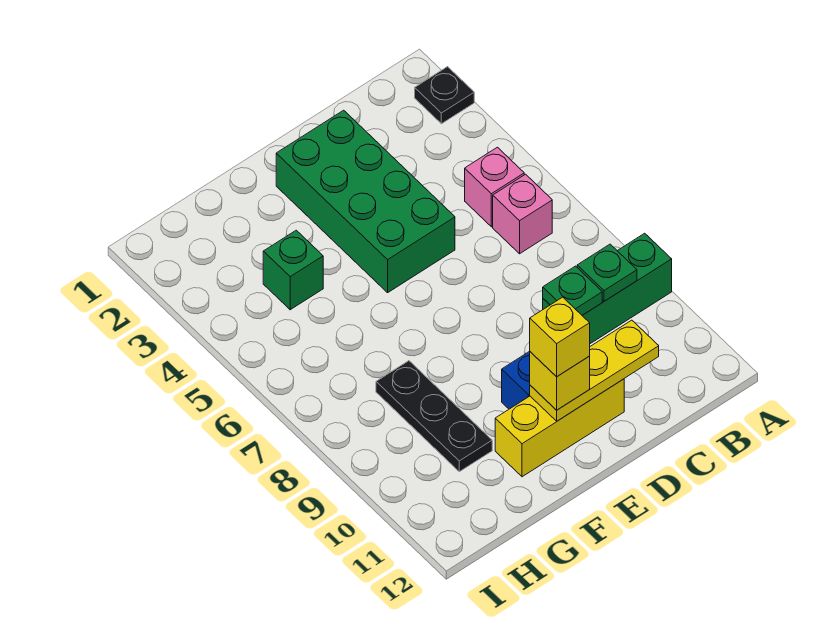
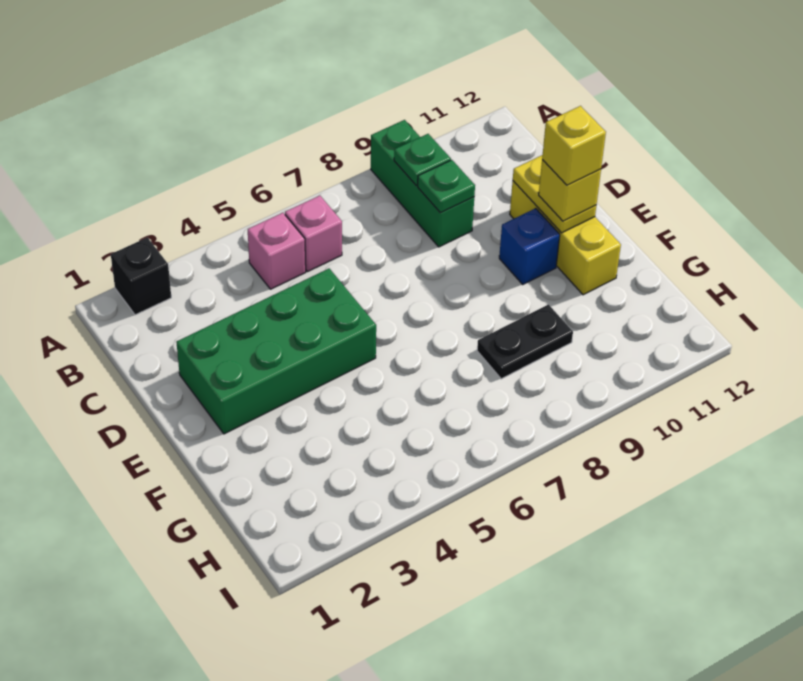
black plate A2 level 1 -> black brick A2 level 1
yellow plate C11:E11 level 2 -> yellow plate D11:E11 level 2
green brick G4 level 1 -> none
black plate G8:G10 level 1 -> black plate G8:G9 level 1

